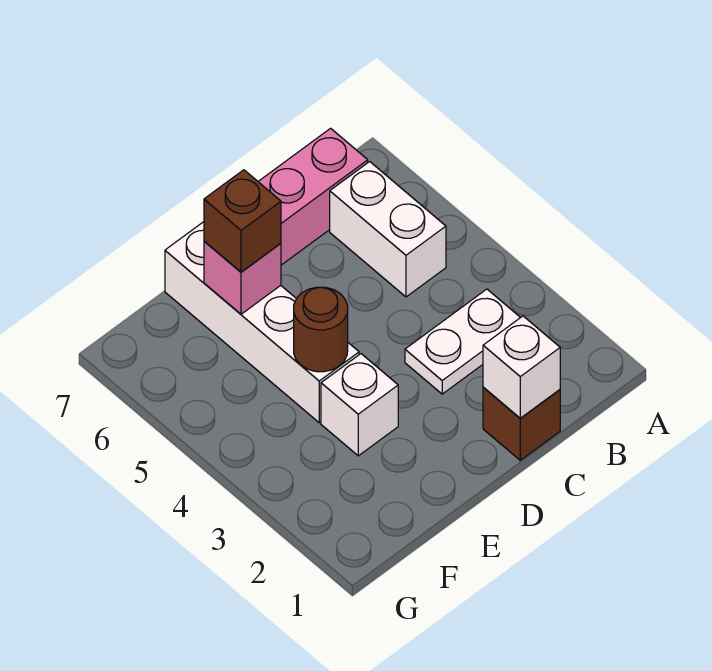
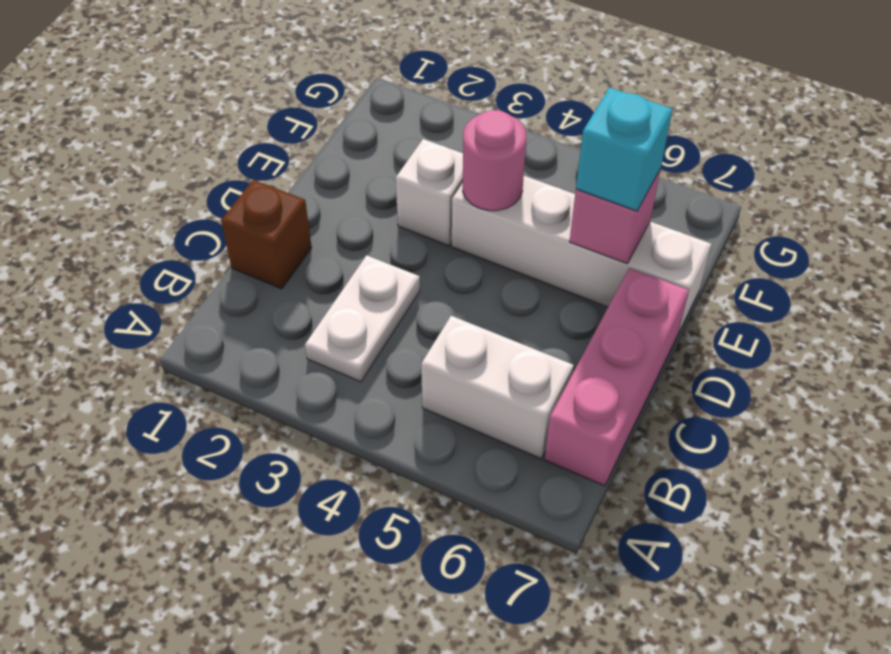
white brick C1 level 2 -> none
brown round brick E4 level 2 -> pink round brick E4 level 2
brown brick E6 level 3 -> cyan brick E6 level 3

